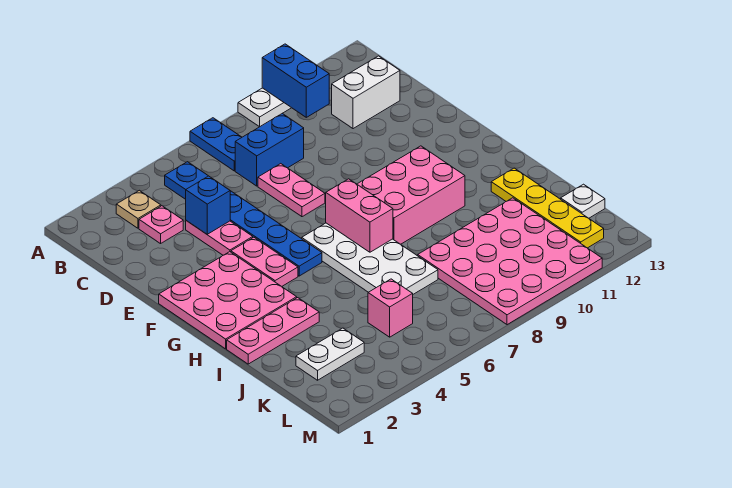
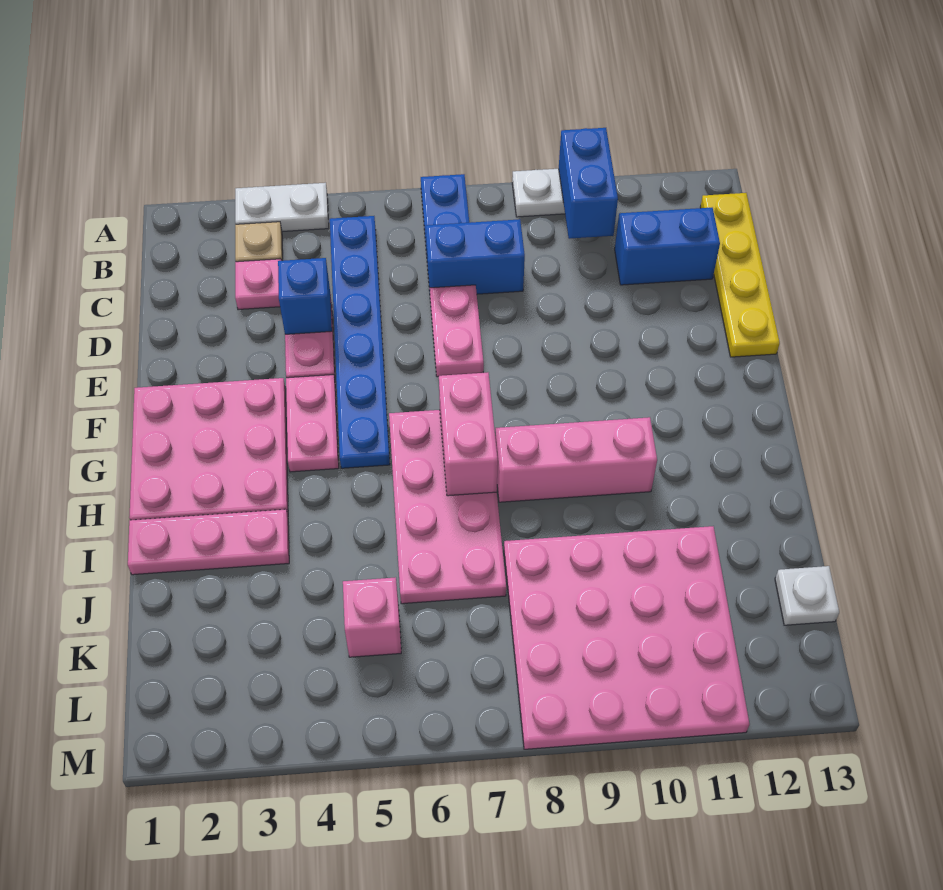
white brick C11:C12 level 1 -> blue brick C11:C12 level 1
white plate G6:J7 level 1 -> pink plate G6:J7 level 1
pink brick G8:H10 level 1 -> pink brick H8:H10 level 1
yellow plate I12:L12 level 1 -> yellow plate B13:E13 level 1
white plate K2:K3 level 1 -> white plate A3:A4 level 1

